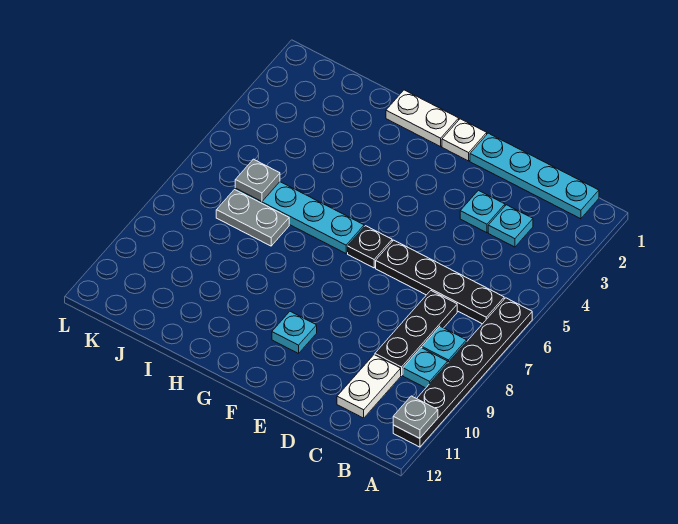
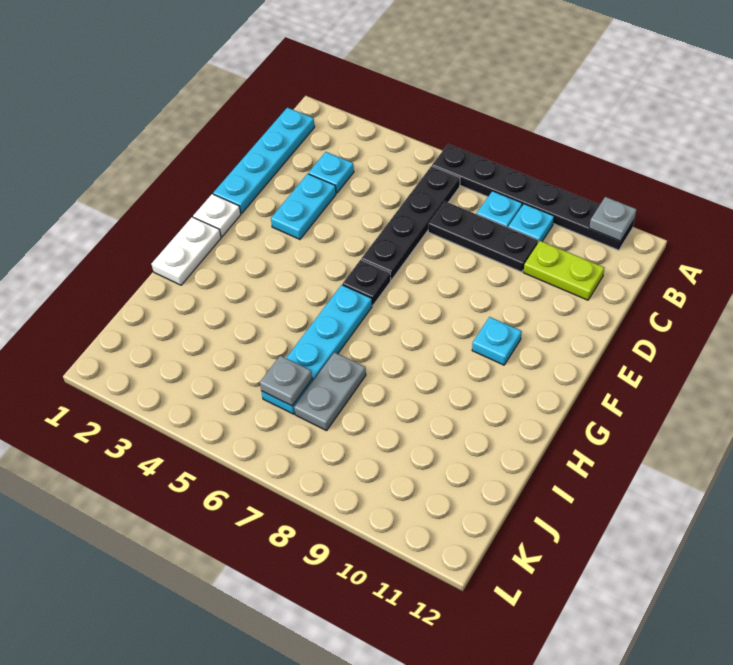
white plate C10:C11 level 1 -> lime plate C10:C11 level 1
cyan plate D3 level 1 -> cyan plate D3:E3 level 1

